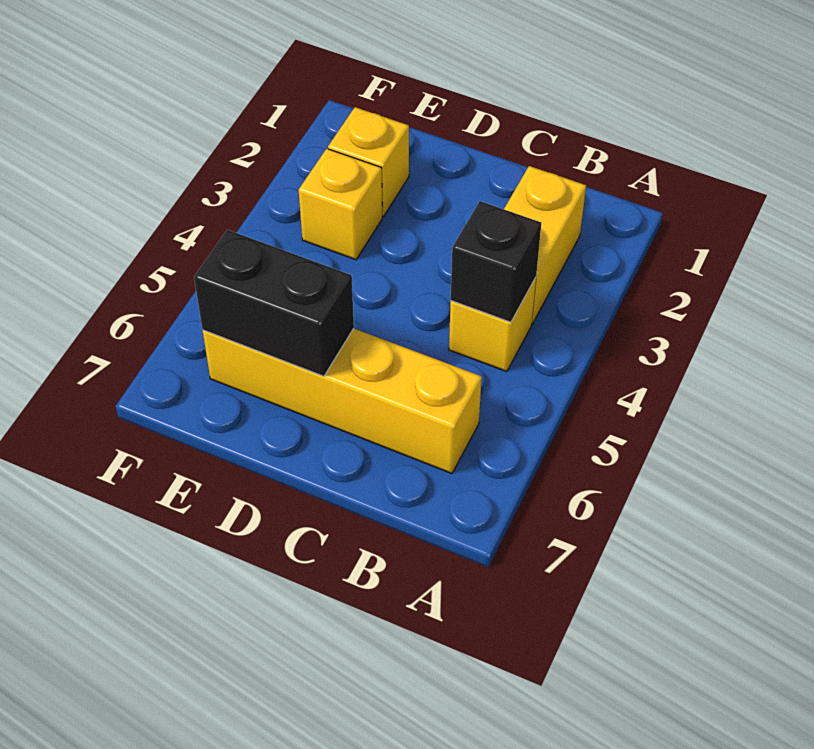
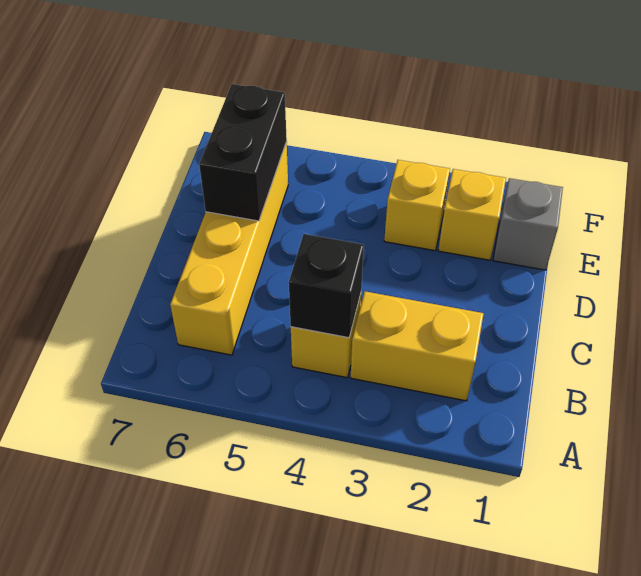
none -> grey brick E1 level 1

